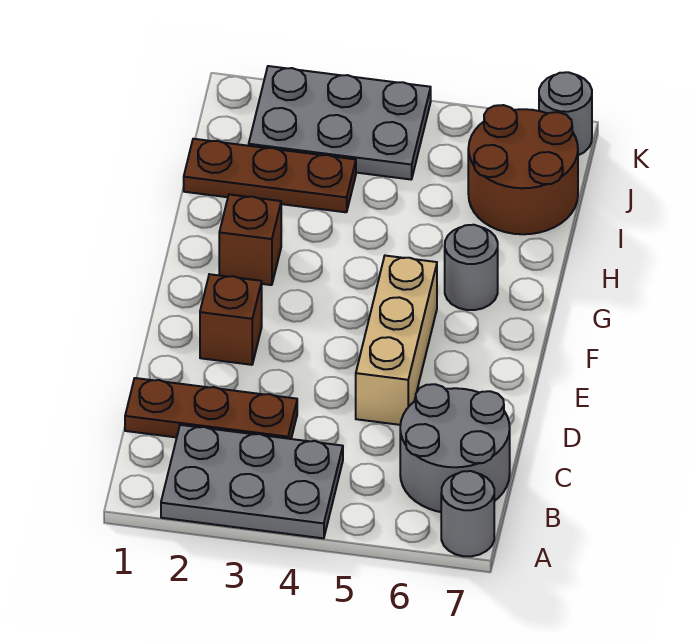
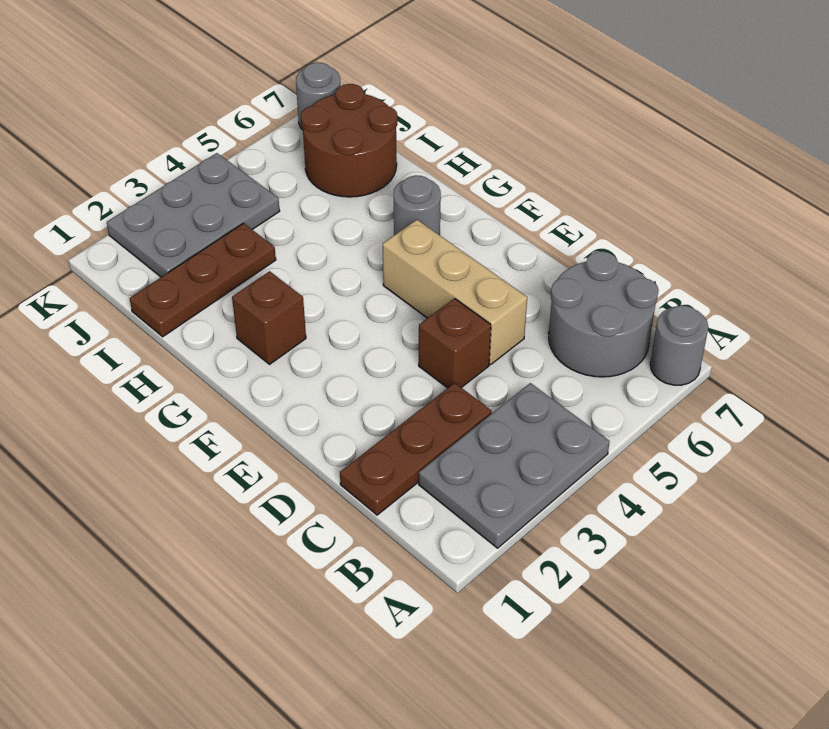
brown brick E2 level 1 -> brown brick D4 level 1

